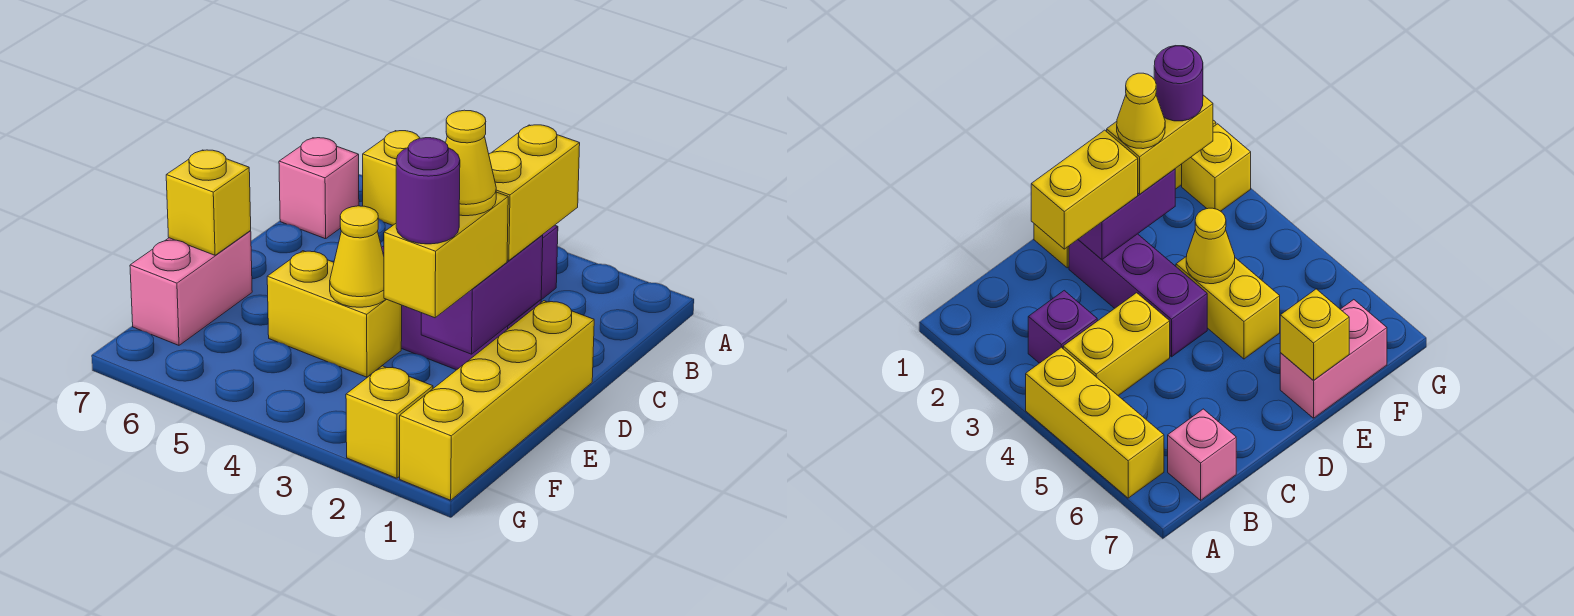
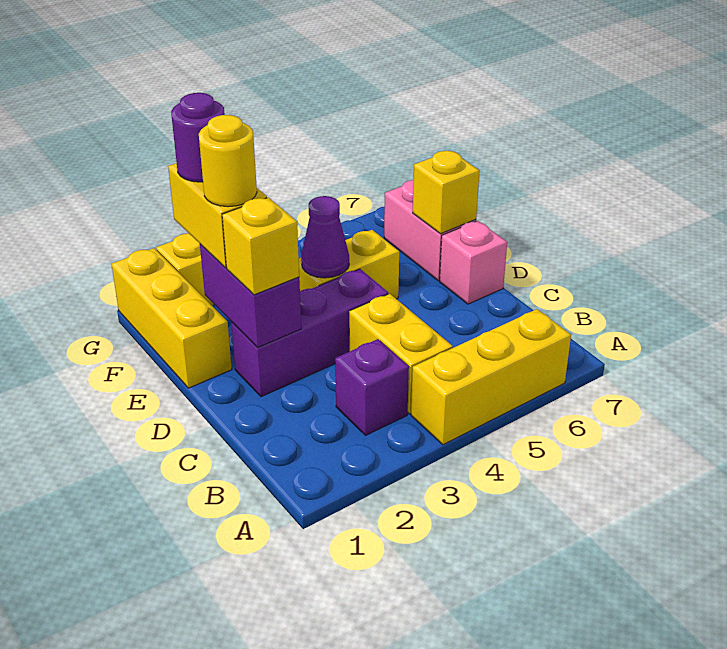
pink brick B7 level 1 -> pink brick D7 level 1
yellow brick C2:D2 level 3 -> yellow brick D2 level 3
yellow brick D1:G1 level 1 -> yellow brick E1:G1 level 1
yellow cone E2 level 4 -> yellow round brick E2 level 4
yellow cone E4 level 2 -> purple cone E4 level 2

